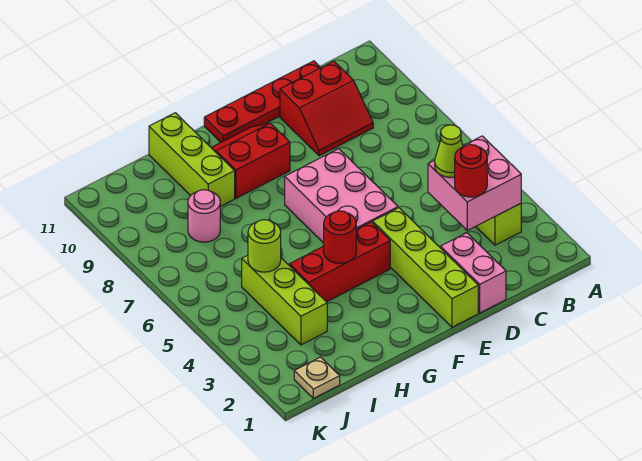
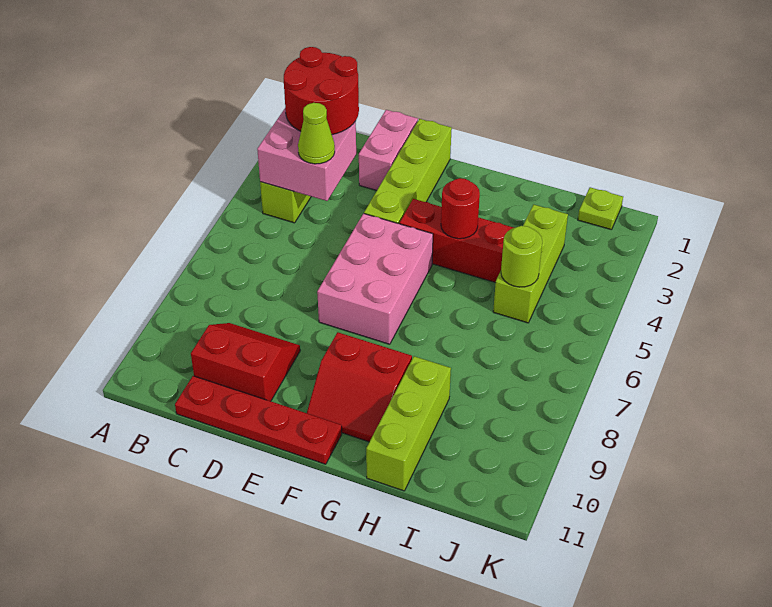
red round brick C3 level 3 -> red round brick B2:C3 level 3
pink round brick I8 level 1 -> none
tan plate J1 level 1 -> lime plate J1 level 1

